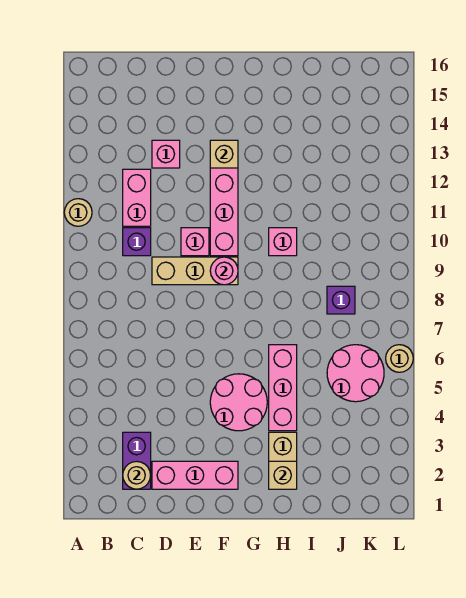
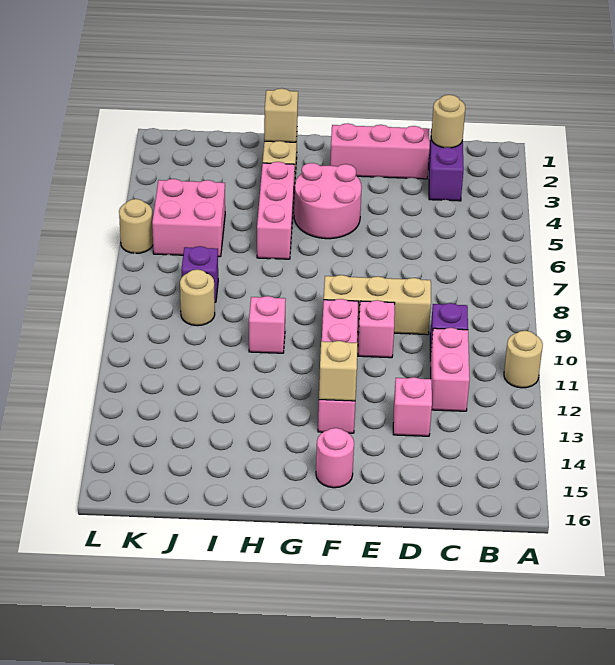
pink round brick F9 level 2 -> pink round brick F15 level 1
pink round brick J5:K6 level 1 -> pink brick J5:K6 level 1
none -> tan round brick J9 level 1

